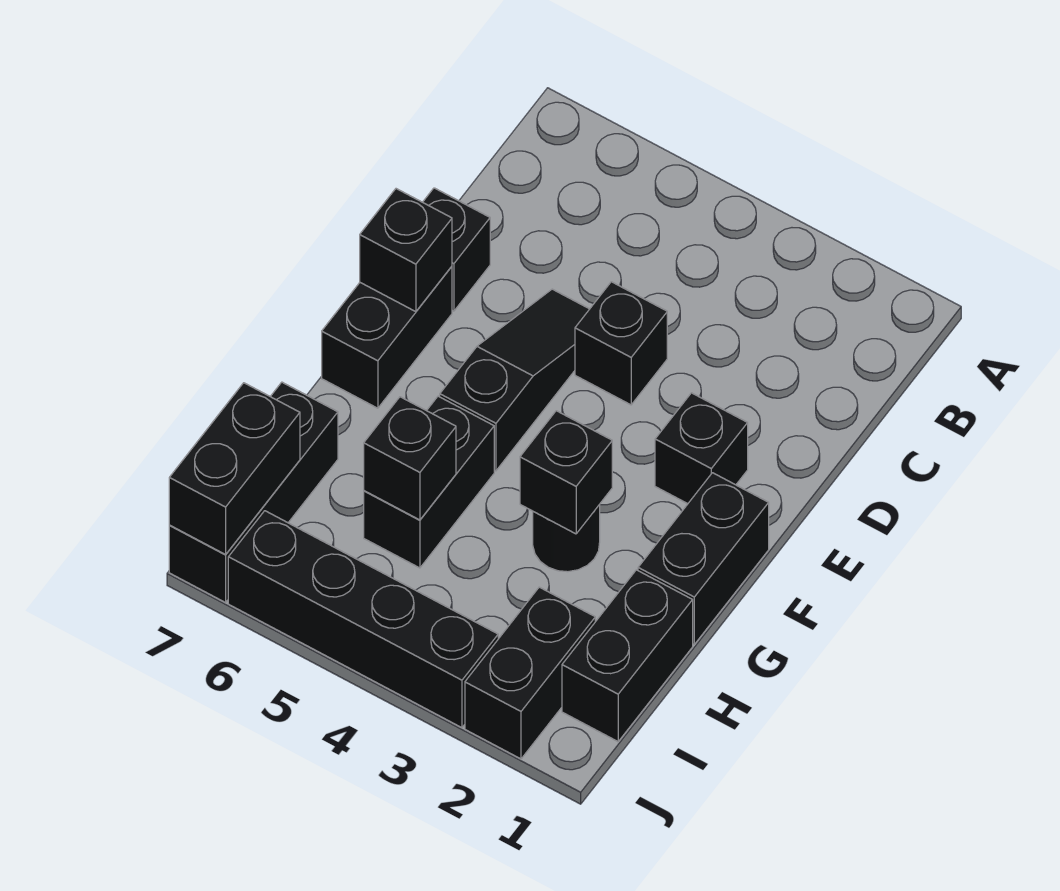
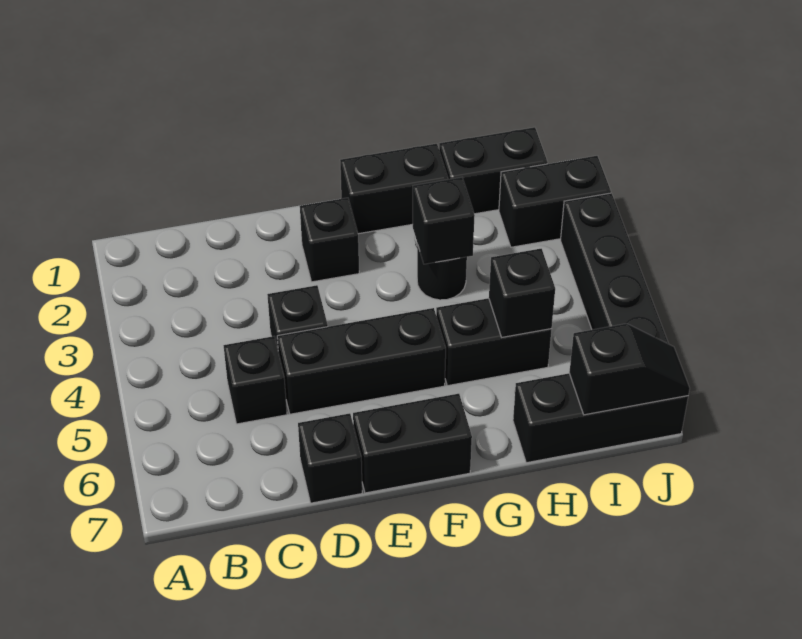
black slope D5:F5 level 1 top F -> black brick D5:F5 level 1
black brick E7 level 2 -> black brick C5 level 1
black brick I7:J7 level 2 -> black slope I7:J7 level 2 top I

